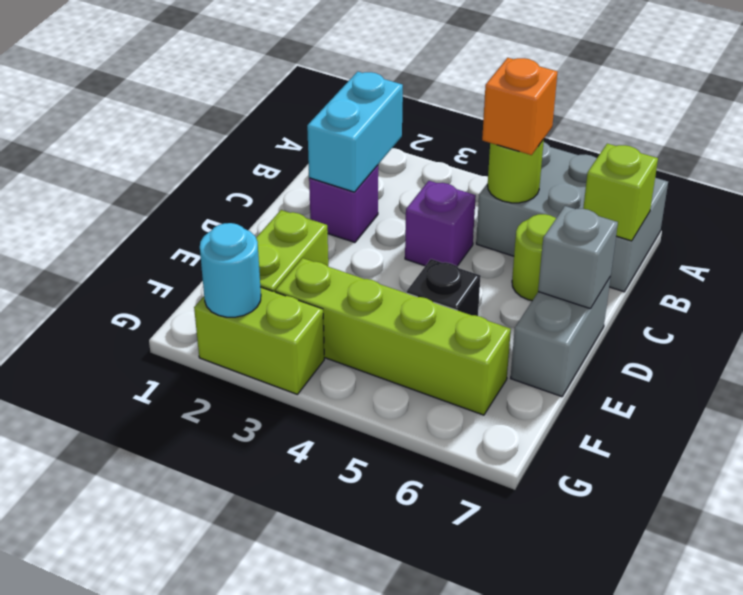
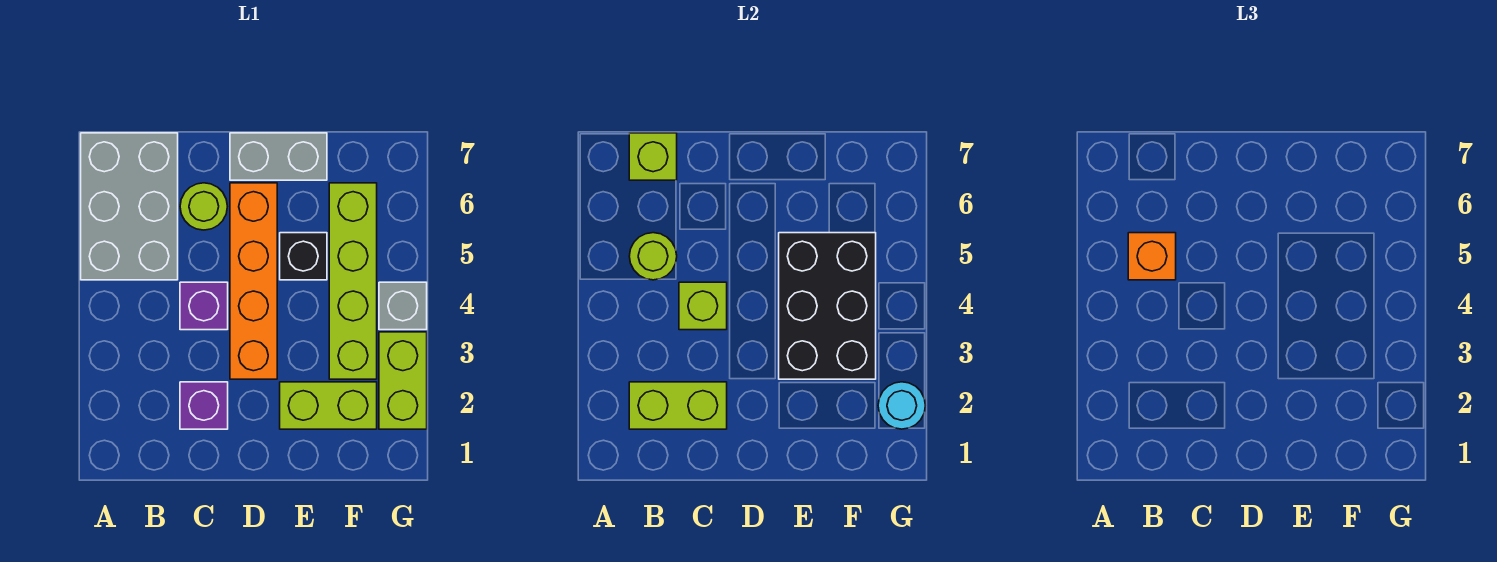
cyan brick B2:C2 level 2 -> lime brick B2:C2 level 2
none -> lime brick C4 level 2
none -> orange brick D3:D6 level 1
grey brick D7 level 2 -> grey brick G4 level 1
none -> black brick E3:F5 level 2

